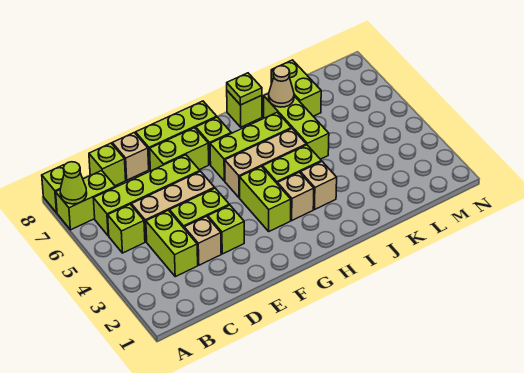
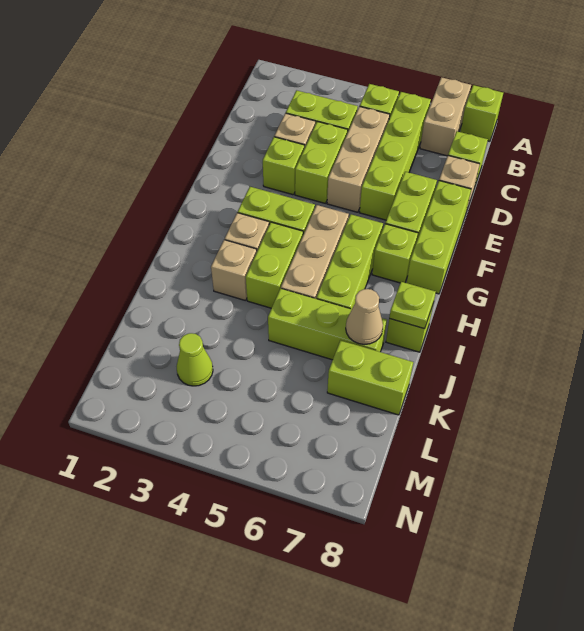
lime brick A7:B7 level 1 -> tan brick A7:B7 level 1
lime cone A7 level 2 -> lime cone L3 level 1

